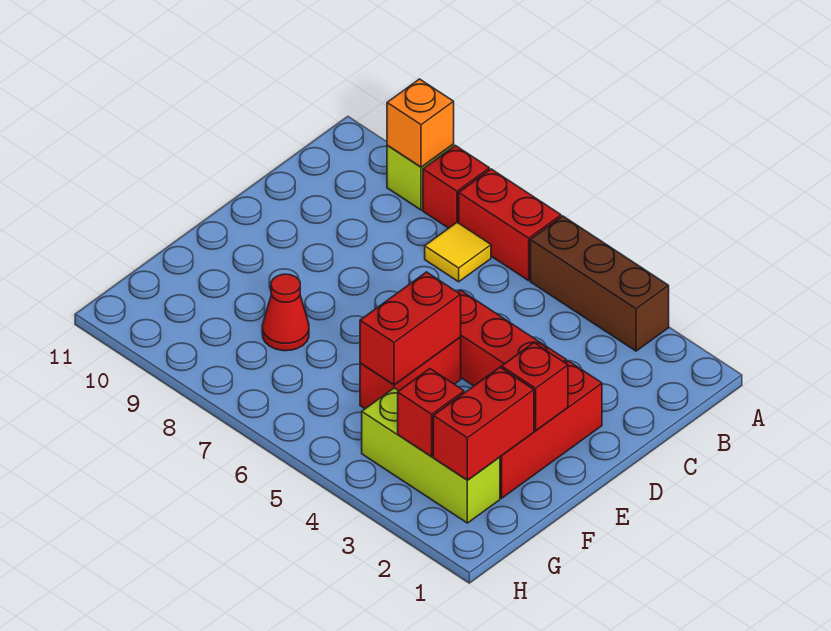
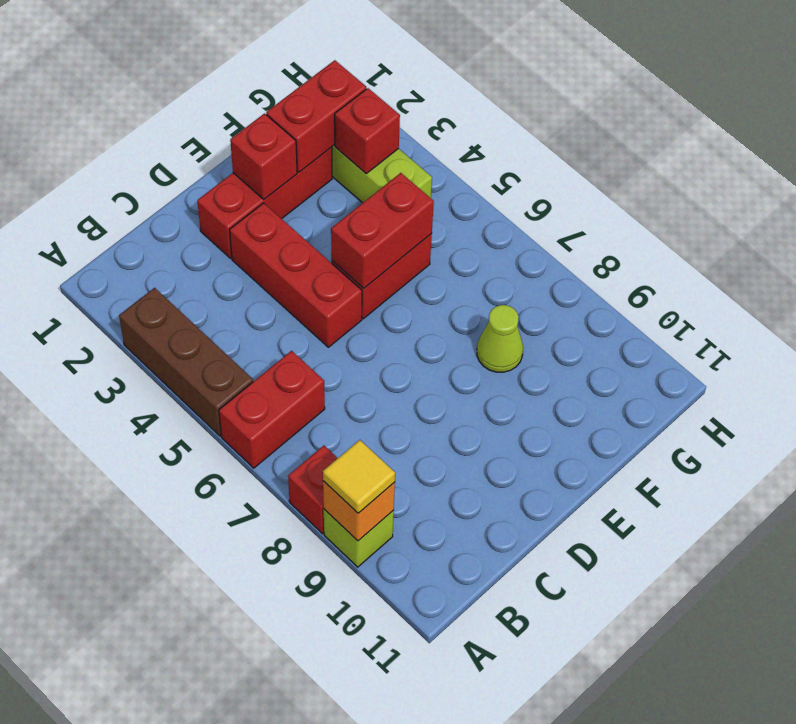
red brick A6:A7 level 1 -> red brick A6:B6 level 1
yellow tile B7 level 1 -> yellow tile A9 level 3
red cone F8 level 1 -> lime cone F8 level 1

